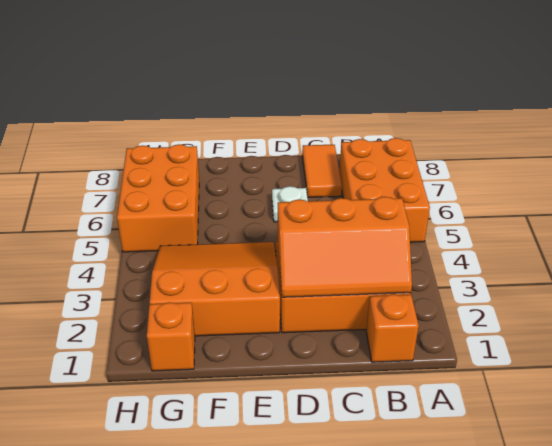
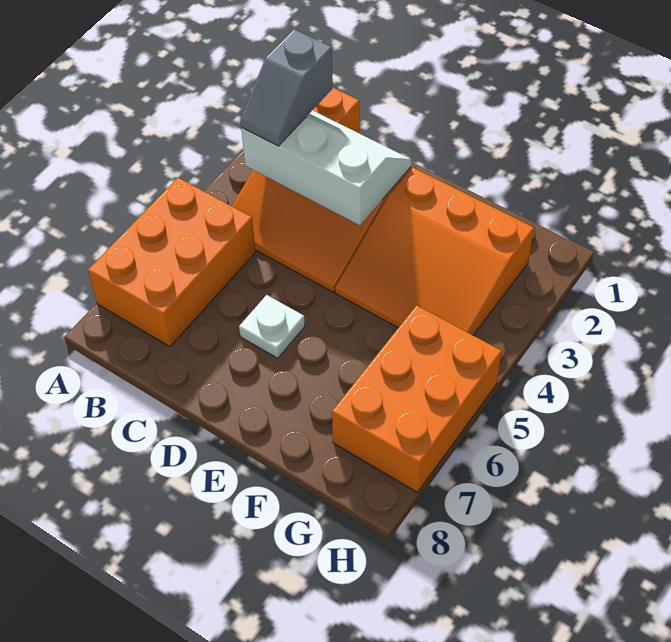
orange slope B2:D3 level 2 top 3 -> white slope B2:D3 level 2 top 3
none -> grey slope B2:B3 level 3 top 2
orange tile C7:C8 level 1 -> none
orange brick G1 level 1 -> none

